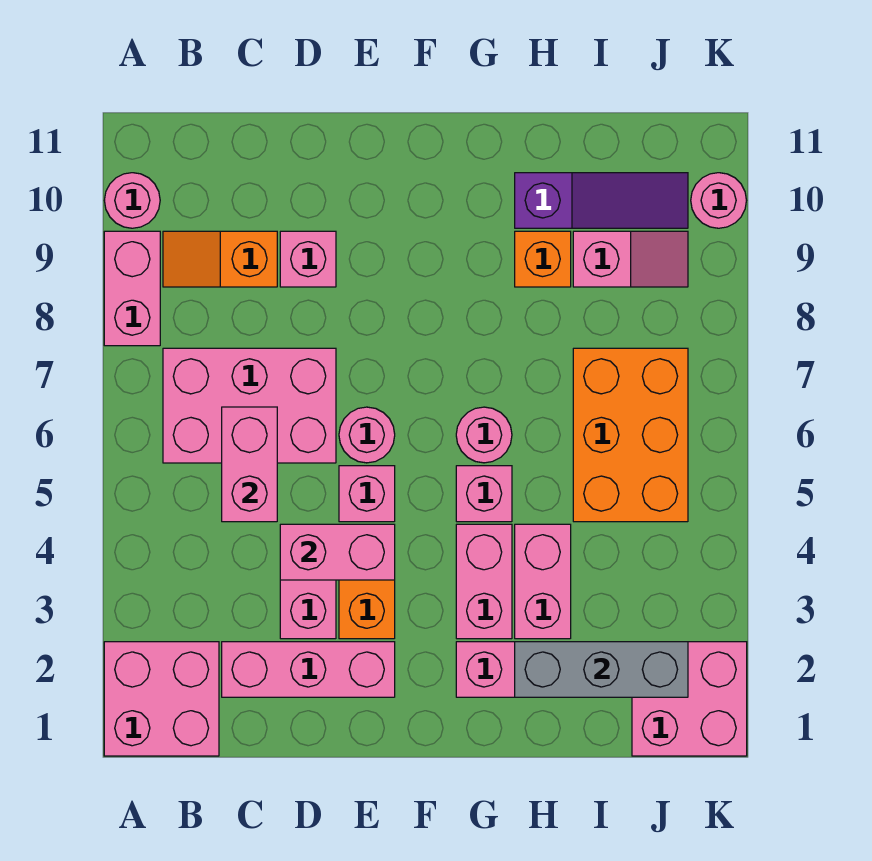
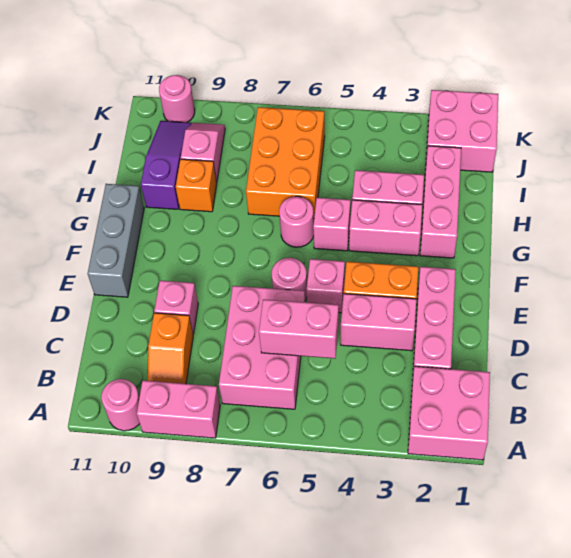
pink brick D4:E4 level 2 -> none
grey brick H2:J2 level 2 -> grey brick E11:G11 level 1
orange brick I5:J7 level 1 -> orange brick H6:J7 level 1

